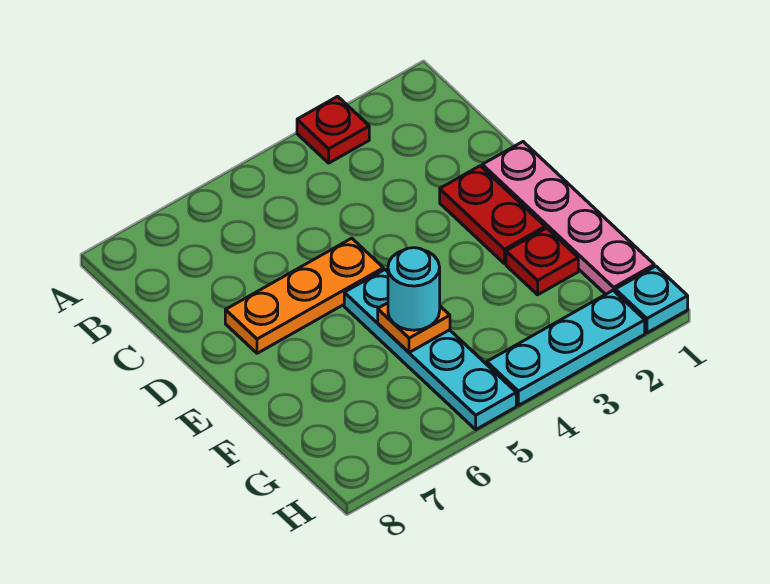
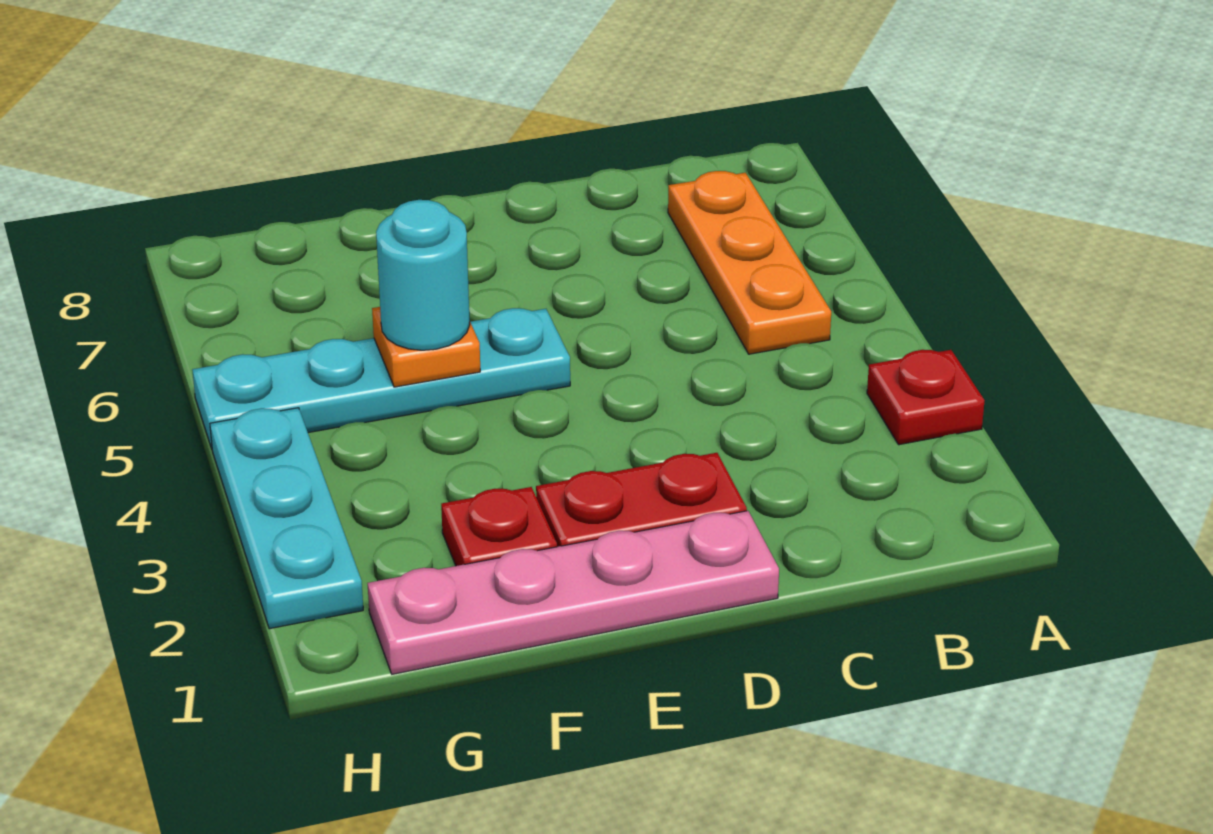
orange plate D5:D7 level 1 -> orange plate B5:B7 level 1
cyan plate H1 level 1 -> none

